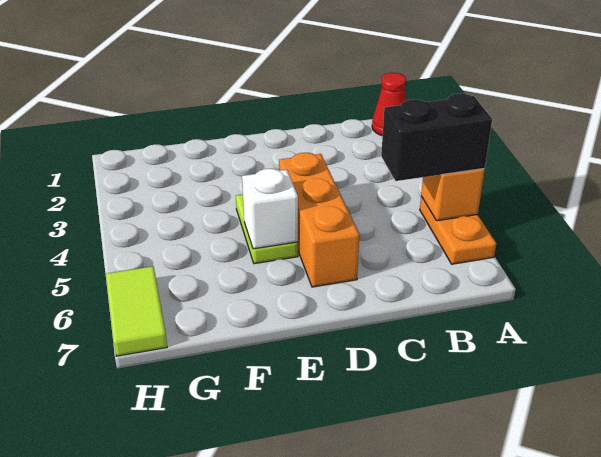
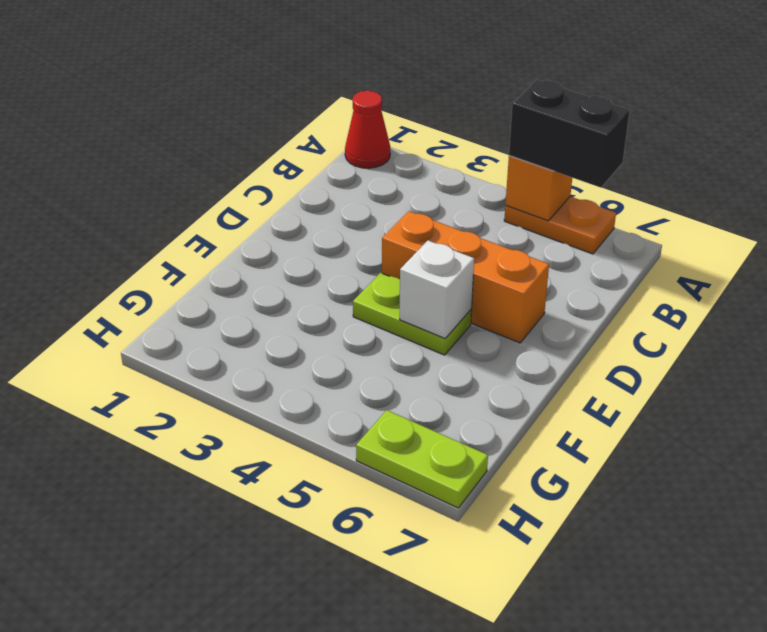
black brick A5:B5 level 3 -> black brick A5:A6 level 3
lime tile H6:H7 level 1 -> lime plate H6:H7 level 1

